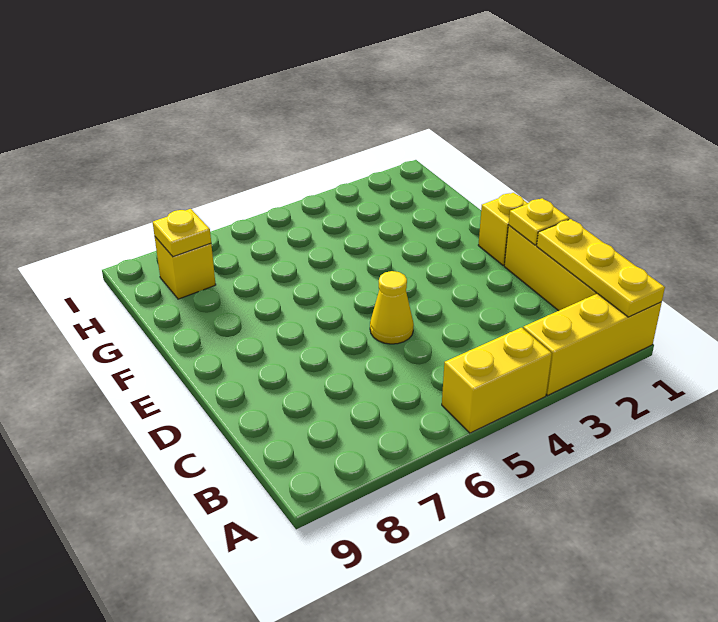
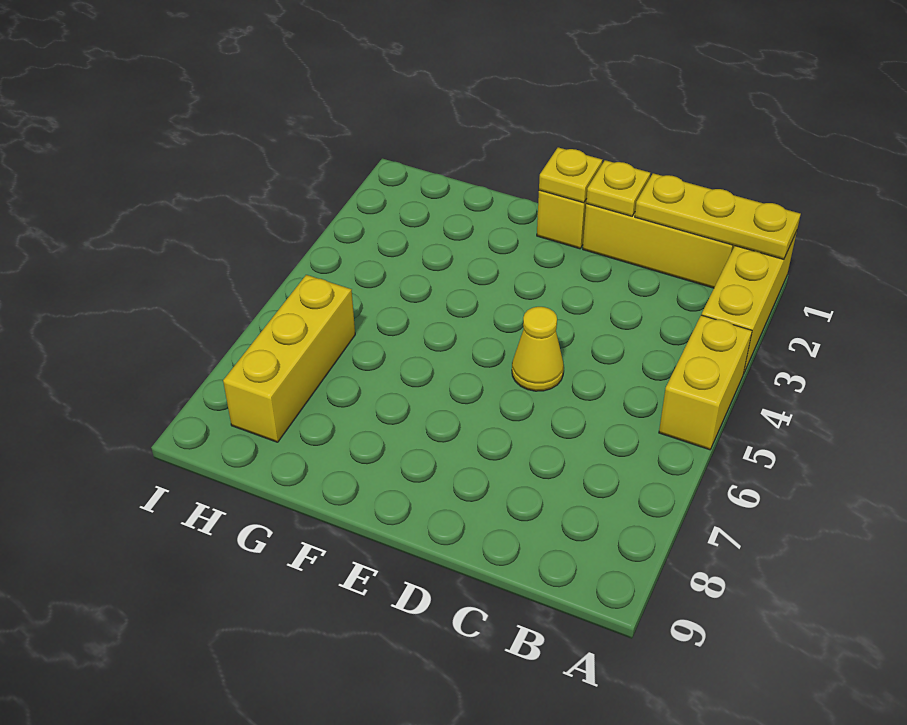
yellow brick H8 level 1 -> yellow brick H6:H8 level 1
yellow plate H8 level 2 -> yellow plate E1 level 2

